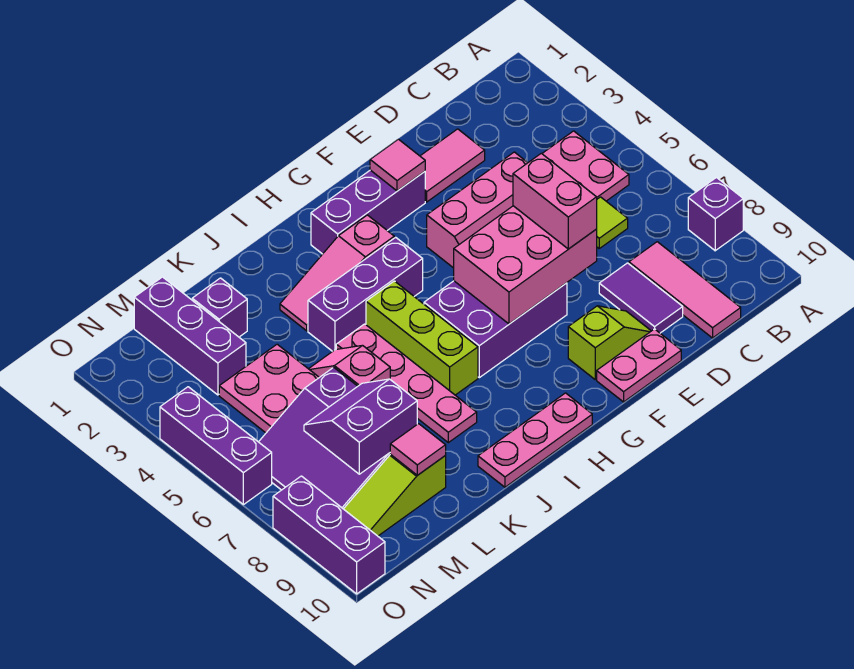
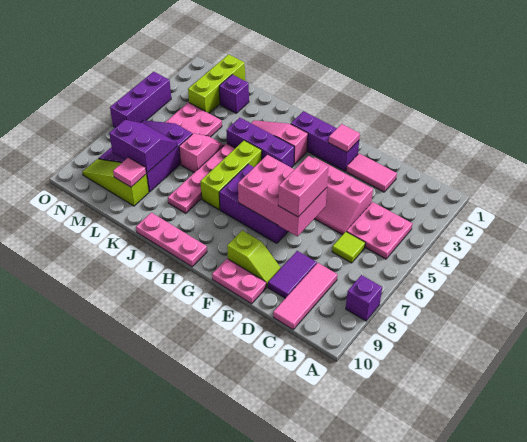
purple brick M1:M3 level 1 -> lime brick M1:M3 level 1
purple brick O8:O10 level 1 -> none

